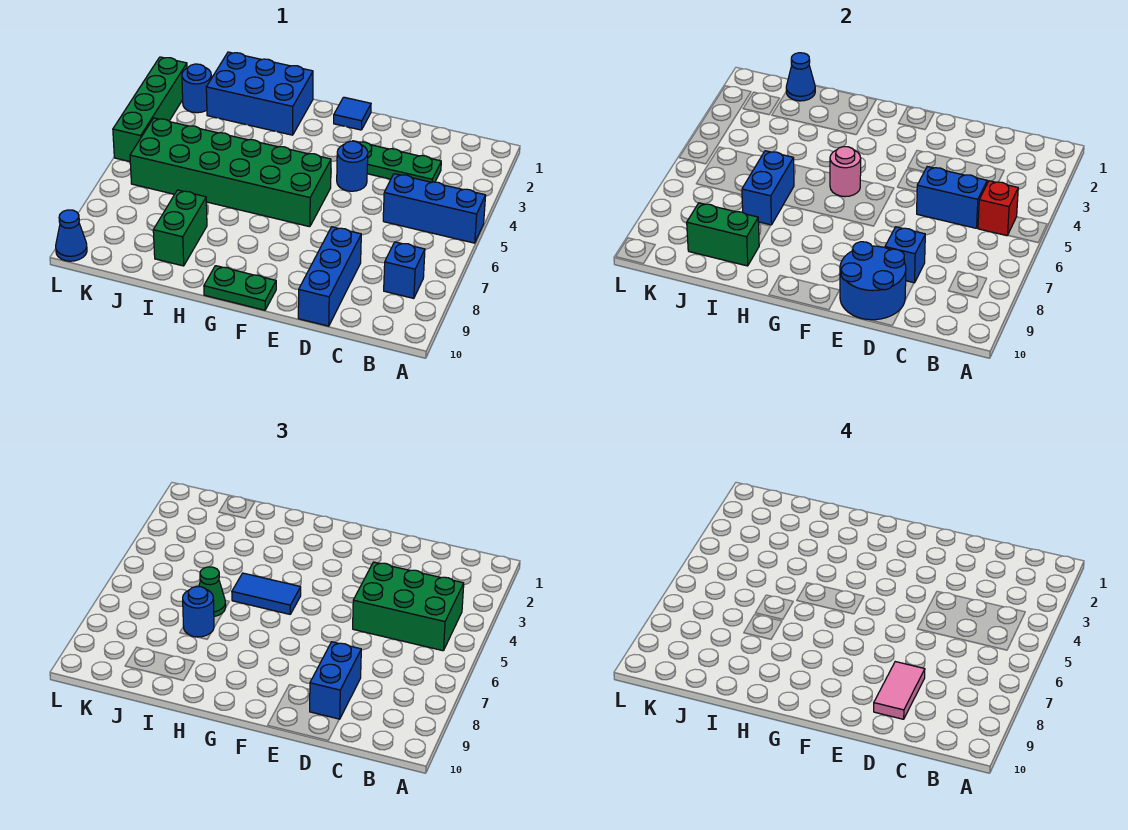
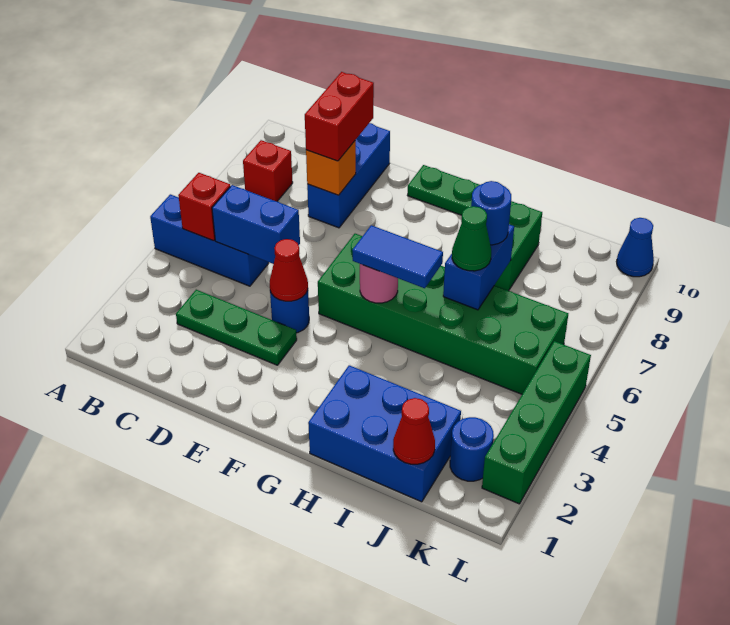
green brick B4:D5 level 3 -> none
blue brick B8 level 1 -> red brick B8 level 1
blue brick D8 level 2 -> orange brick D8 level 2
blue brick D8:D9 level 3 -> red brick D8:D9 level 3
pink tile D8:D9 level 4 -> none
blue round brick D9:E10 level 2 -> none
none -> red cone E4 level 2
blue tile F1 level 1 -> none
green brick I9:J9 level 2 -> none
blue cone J1 level 2 -> red cone J1 level 2

